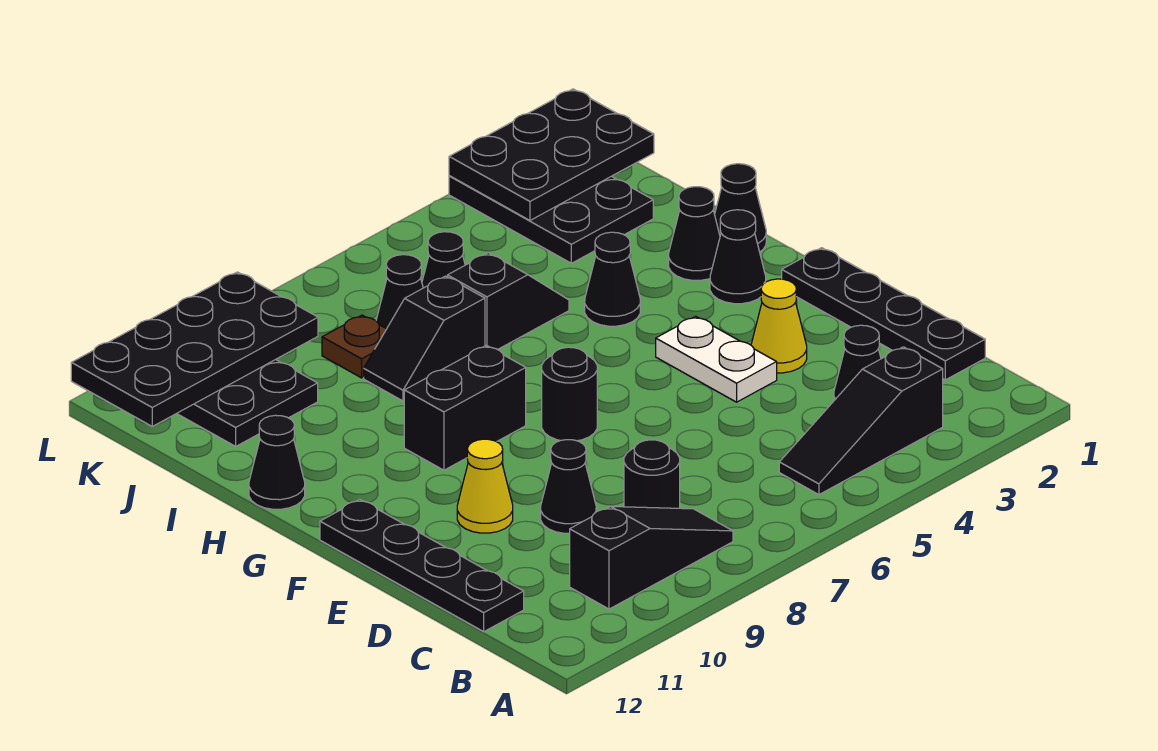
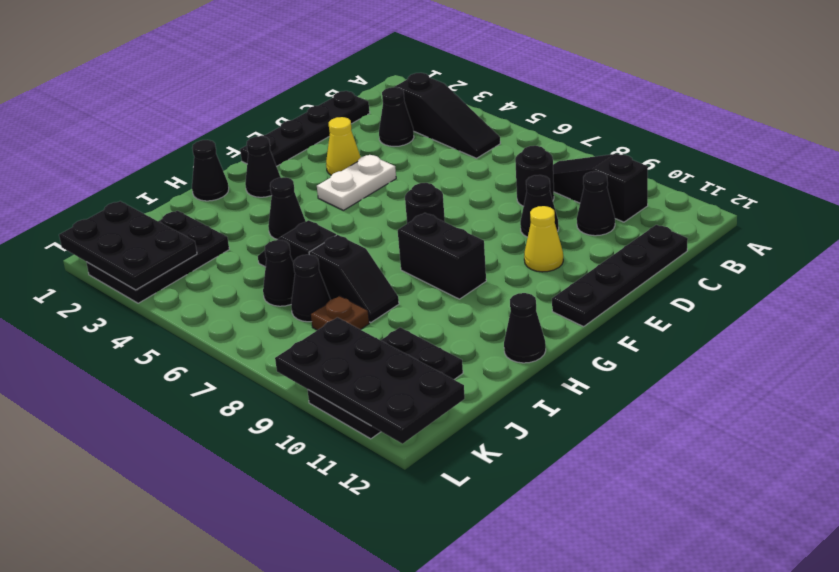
black cone H2 level 1 -> black cone C10 level 1

